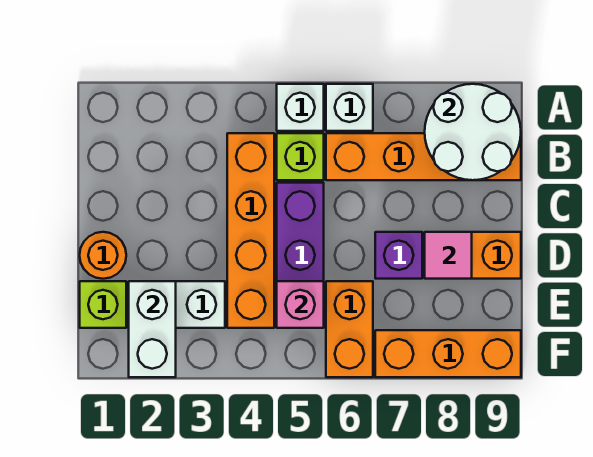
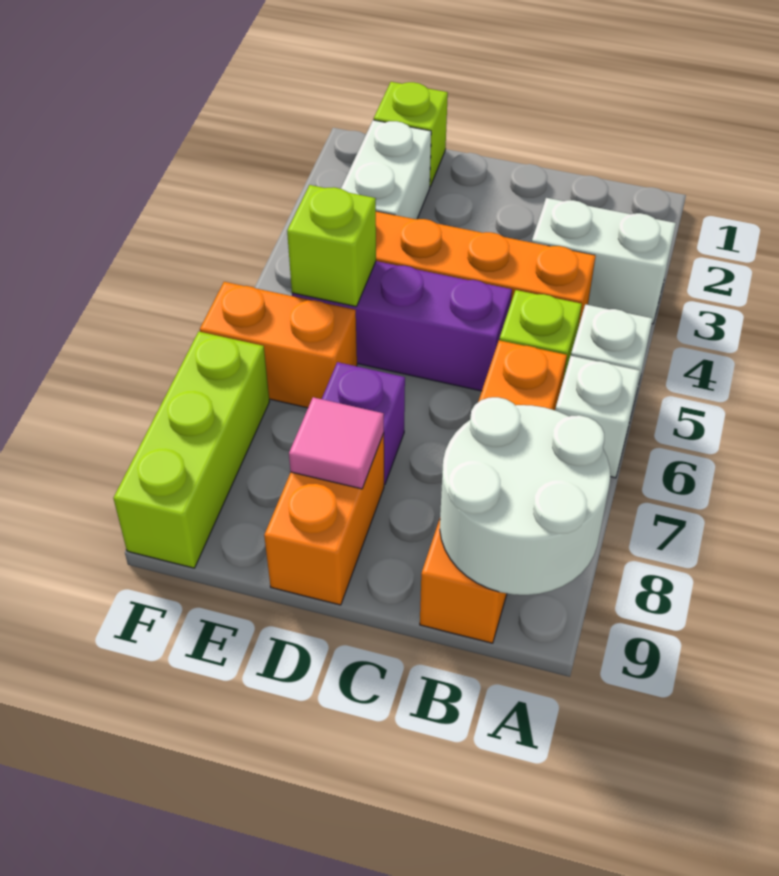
orange round brick D1 level 1 -> none
white brick E2:F2 level 2 -> white brick A3:B3 level 1
pink brick E5 level 2 -> lime brick E5 level 2
orange brick F7:F9 level 1 -> lime brick F7:F9 level 1

